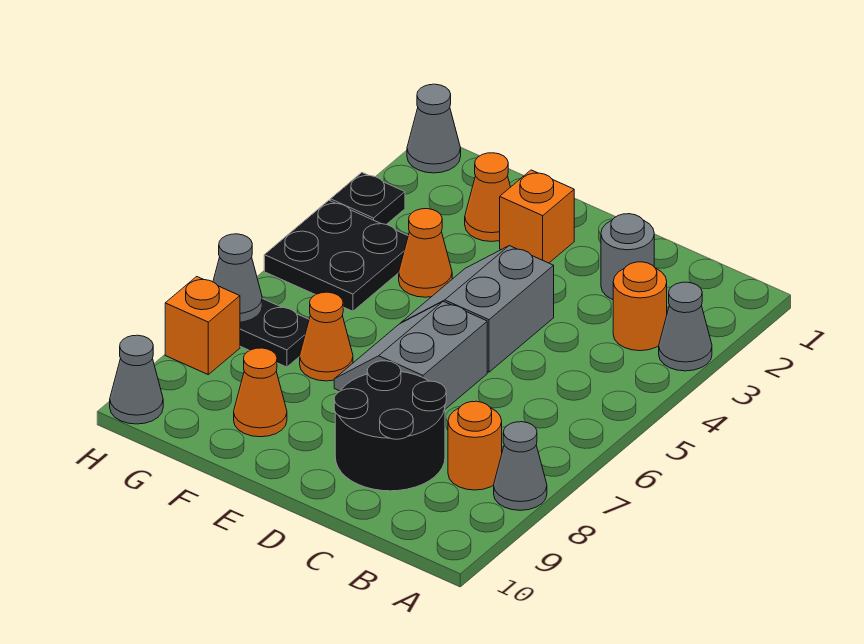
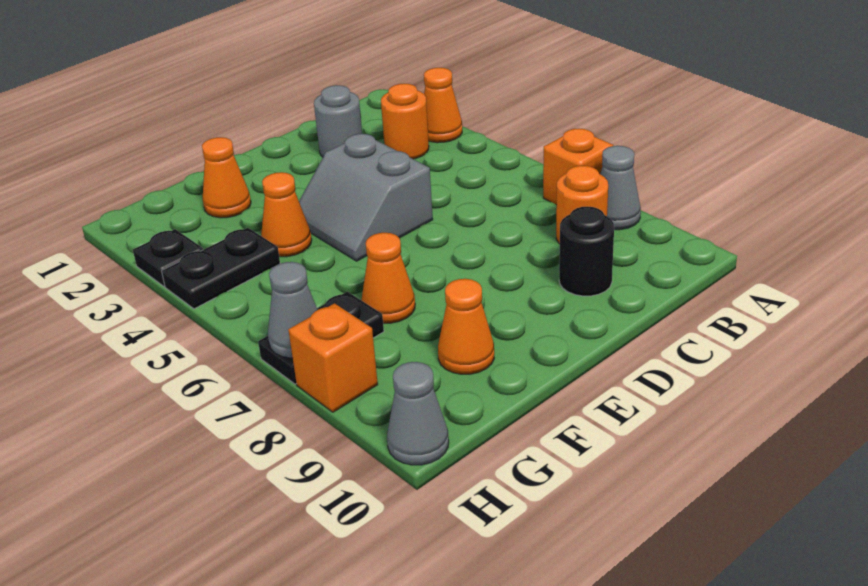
grey cone A3 level 1 -> orange cone A3 level 1
black round brick C8:D9 level 1 -> black round brick C9 level 1
grey slope D6:E7 level 1 top D -> none
orange brick E2 level 1 -> orange brick A7 level 1
black plate G4:H5 level 1 -> black plate G4:H4 level 1
grey cone H1 level 1 -> none

